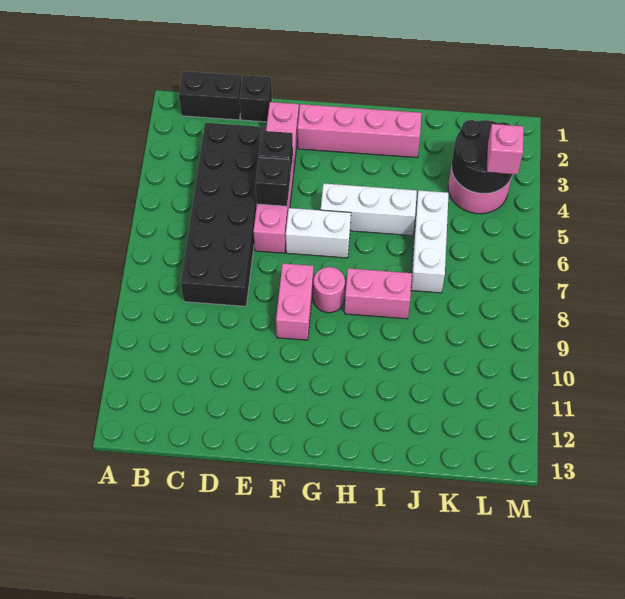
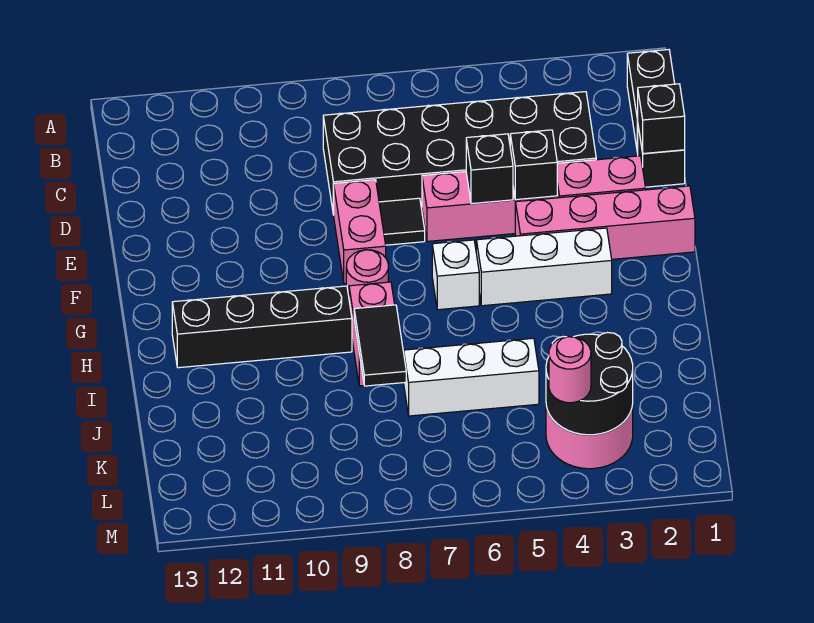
none -> black brick D1 level 2
none -> black tile E7 level 1
pink brick F2:I2 level 1 -> pink brick F1:F4 level 1
white brick F6:G6 level 1 -> white brick G6 level 1
pink brick F8:F9 level 1 -> pink brick E8:F8 level 1
white brick G5:I5 level 1 -> white brick G3:G5 level 1
none -> black brick H9:H12 level 1
none -> black tile I8:J8 level 2
pink brick L4 level 3 -> pink round brick L4 level 3

